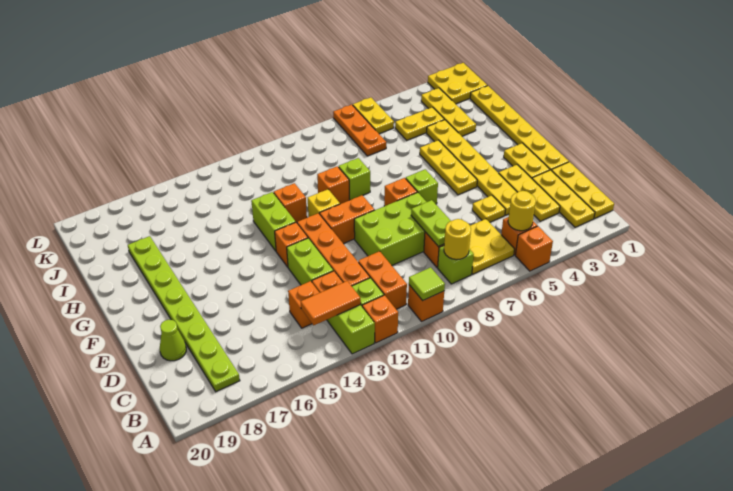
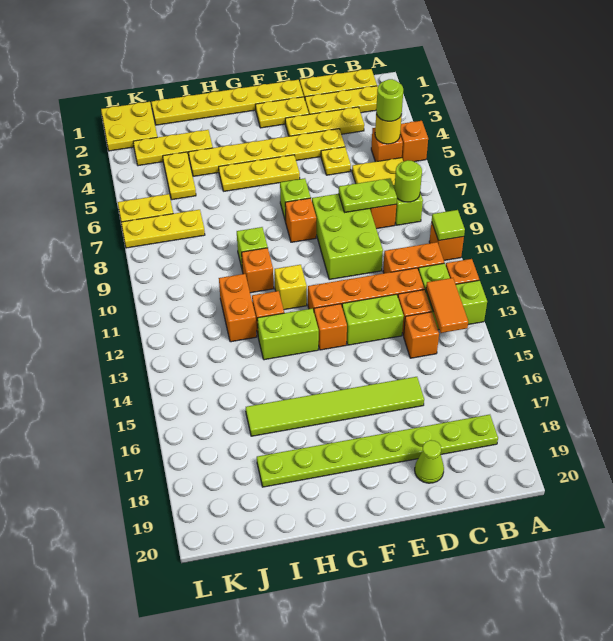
none -> lime round brick B5 level 3
yellow round brick B8 level 2 -> lime round brick B8 level 2
none -> lime tile D16:I16 level 1
orange brick F10:F11 level 1 -> orange brick I11:I12 level 1
orange plate J7:L7 level 1 -> yellow plate J7:L7 level 1

